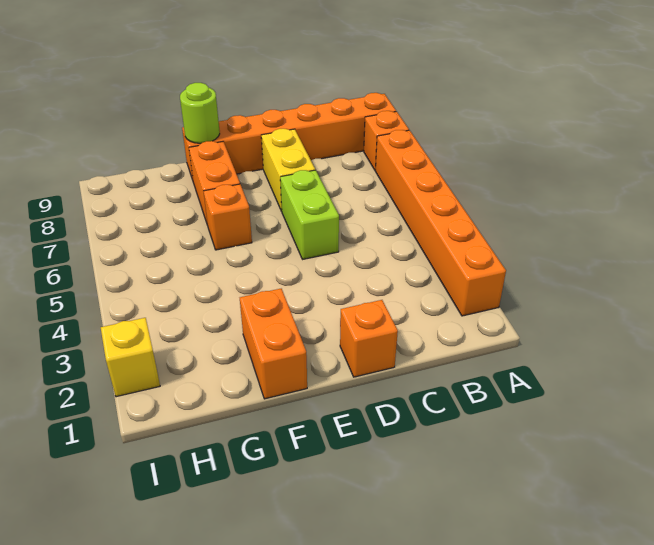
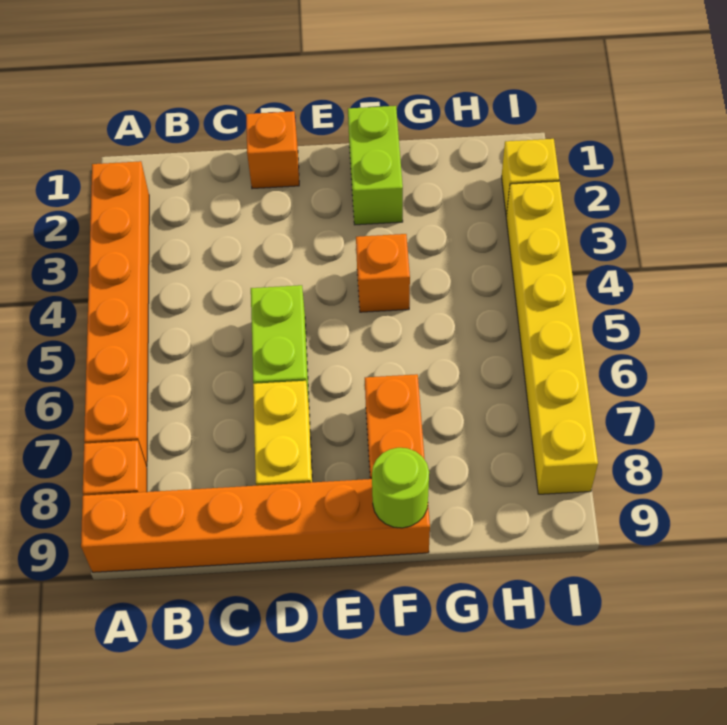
orange brick F1:F2 level 1 -> lime brick F1:F2 level 1
orange brick F6 level 1 -> orange brick F4 level 1
none -> yellow brick I3:I8 level 1

